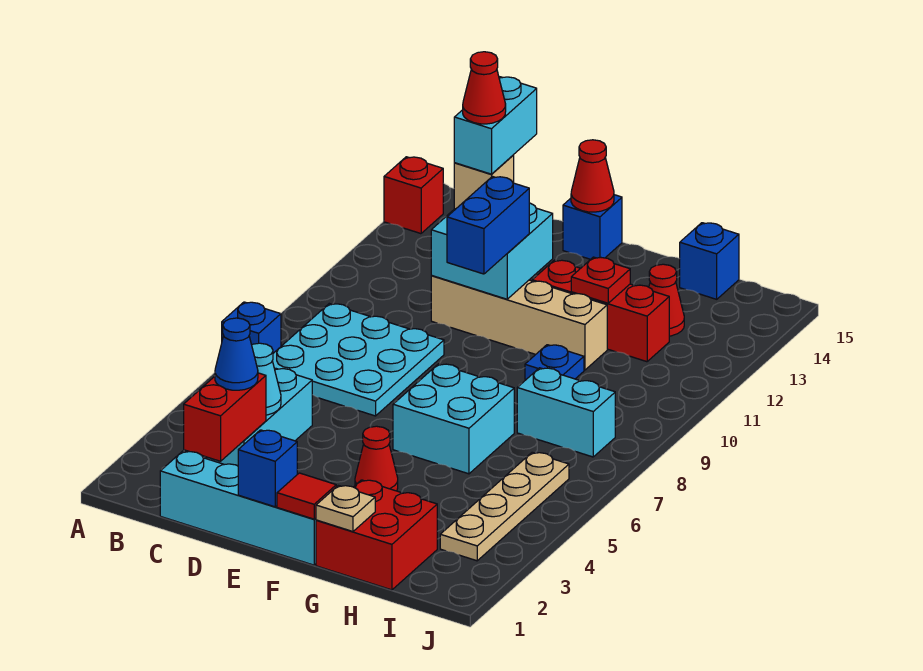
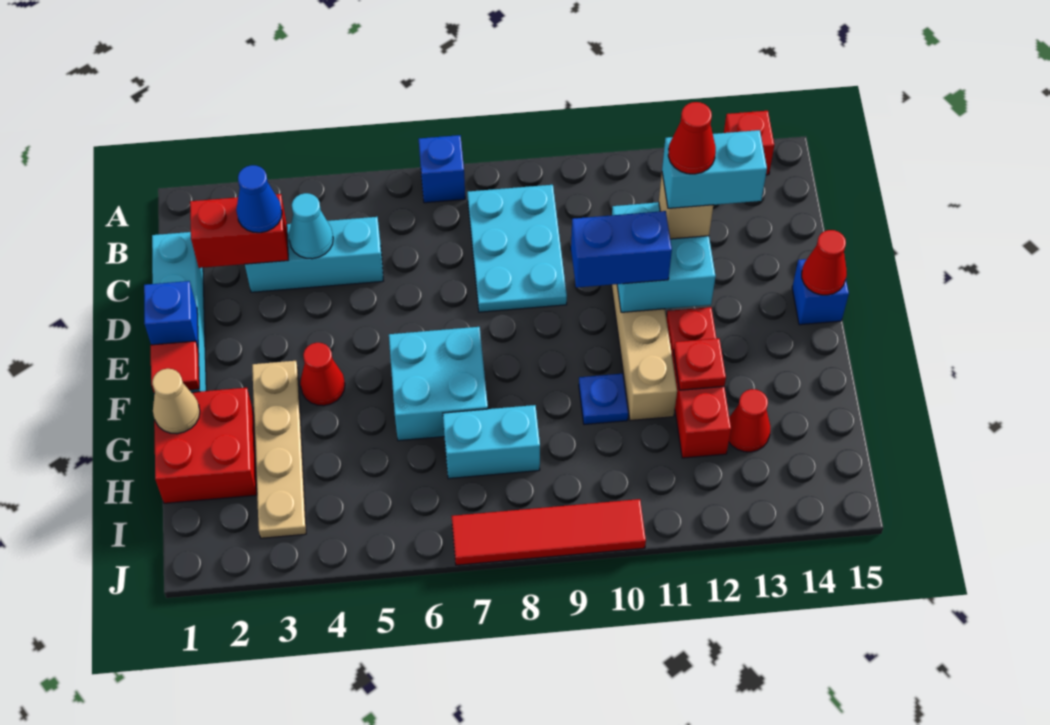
cyan plate B7:D9 level 1 -> cyan plate B8:D9 level 1
tan plate G1 level 2 -> tan cone G1 level 2
cyan brick H8:I8 level 1 -> cyan brick H7:H8 level 1
blue brick H15 level 1 -> none
tan plate I3:I6 level 1 -> tan plate F3:I3 level 1
none -> red tile J7:J10 level 1

